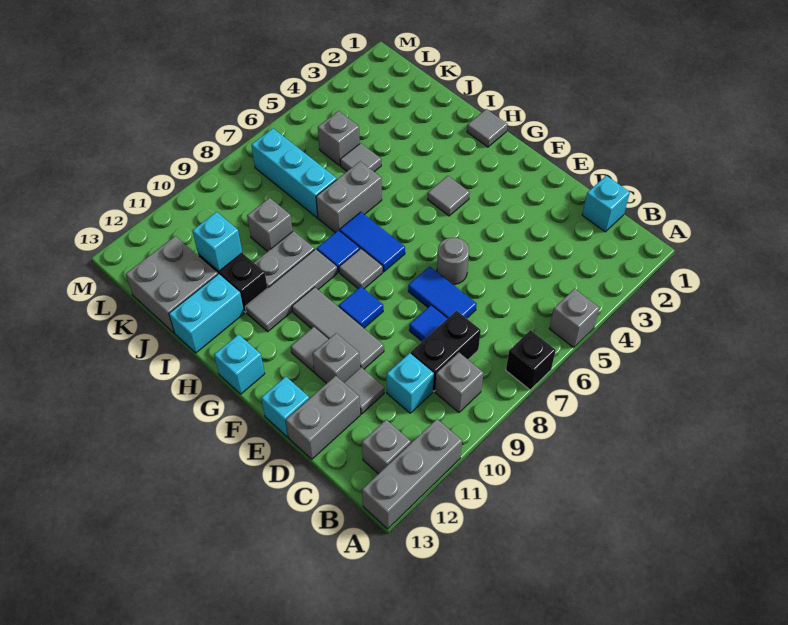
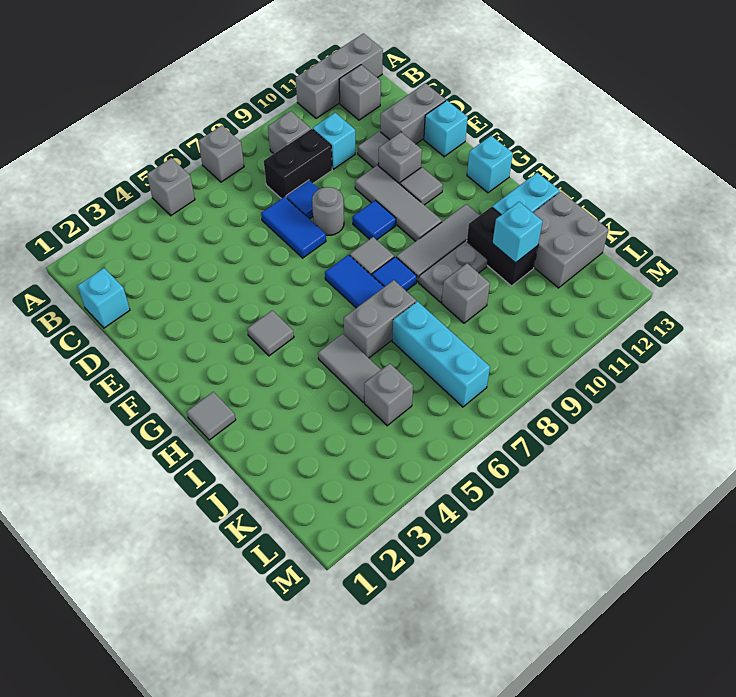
black brick A7 level 1 -> grey brick A7 level 1
grey round brick E6 level 1 -> grey round brick E8 level 1
grey tile J5 level 1 -> grey tile I5:J5 level 1

